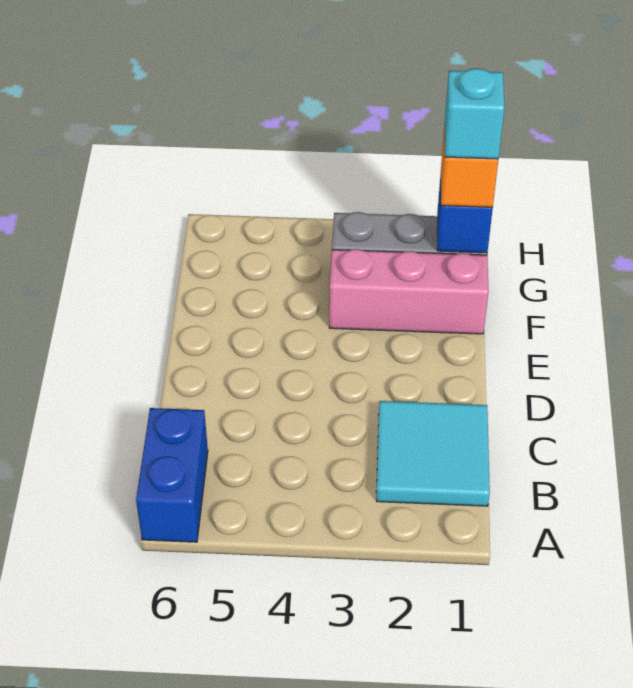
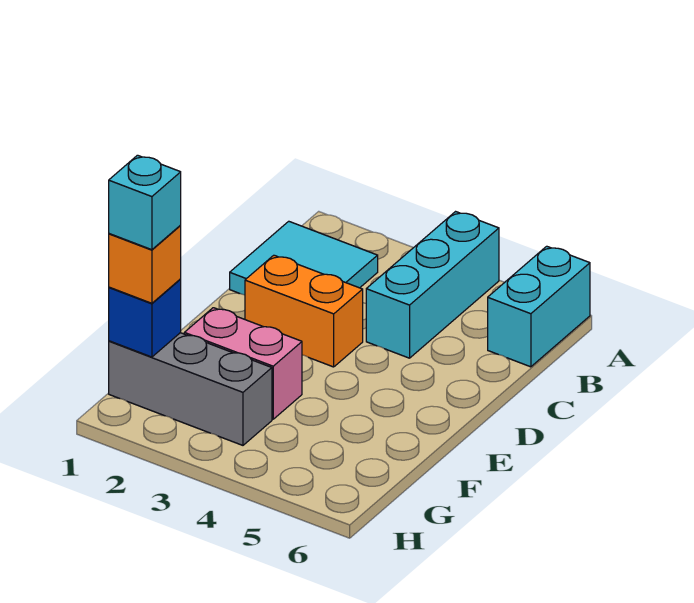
none -> cyan brick A4:C4 level 1
blue brick A6:B6 level 1 -> cyan brick A6:B6 level 1
none -> orange brick D2:D3 level 1
pink brick F1:F3 level 1 -> pink brick F2:F3 level 1

